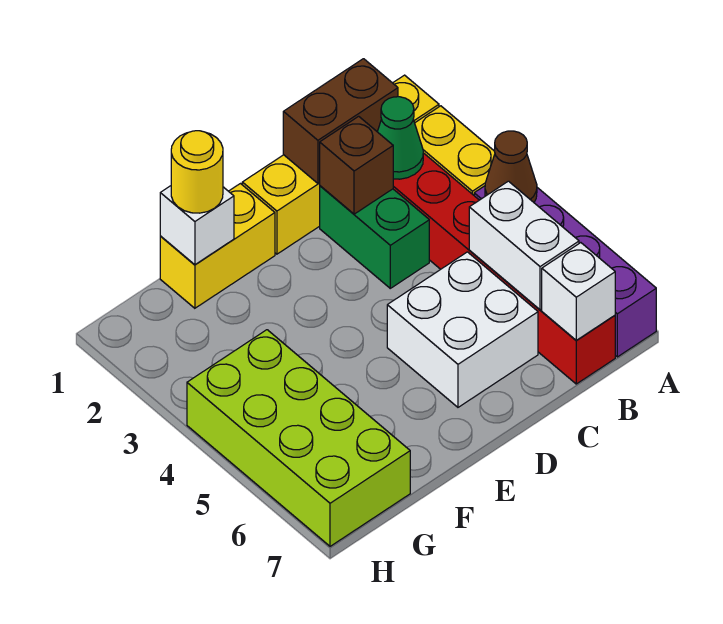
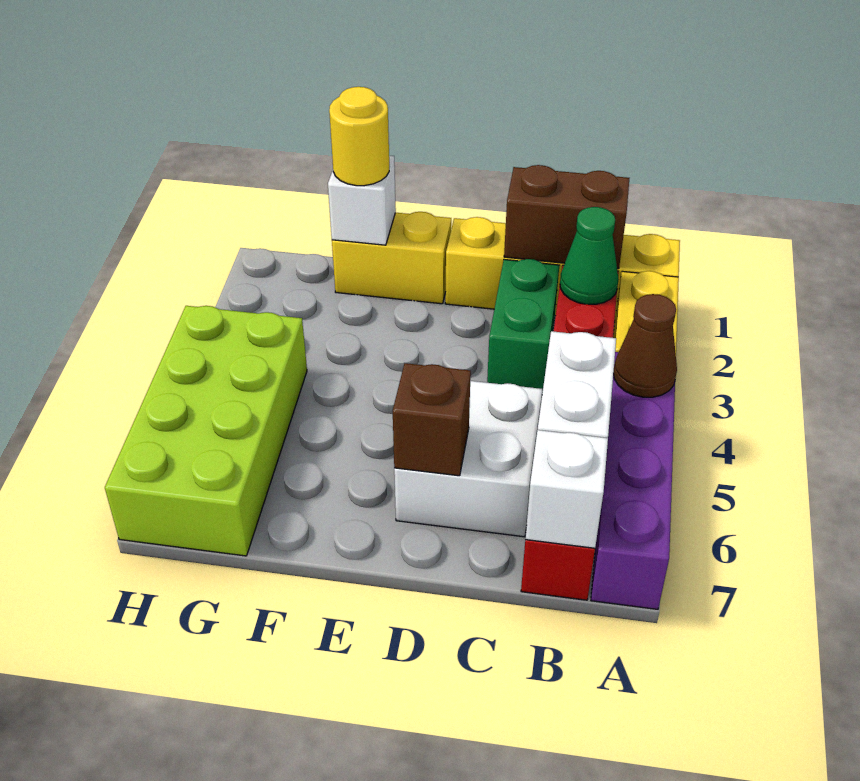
brown brick C2 level 2 -> brown brick D6 level 2

